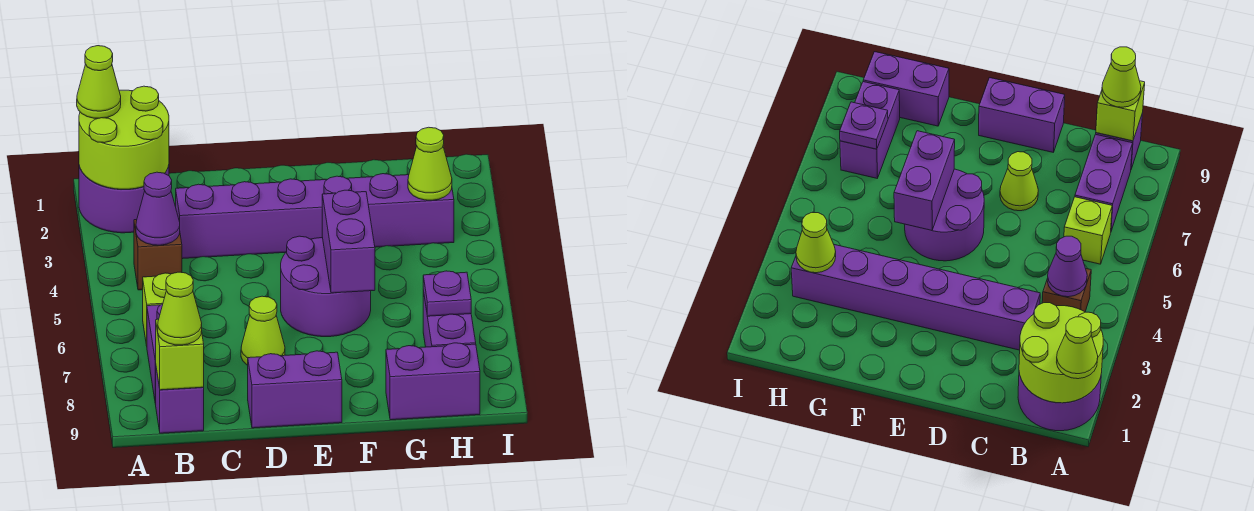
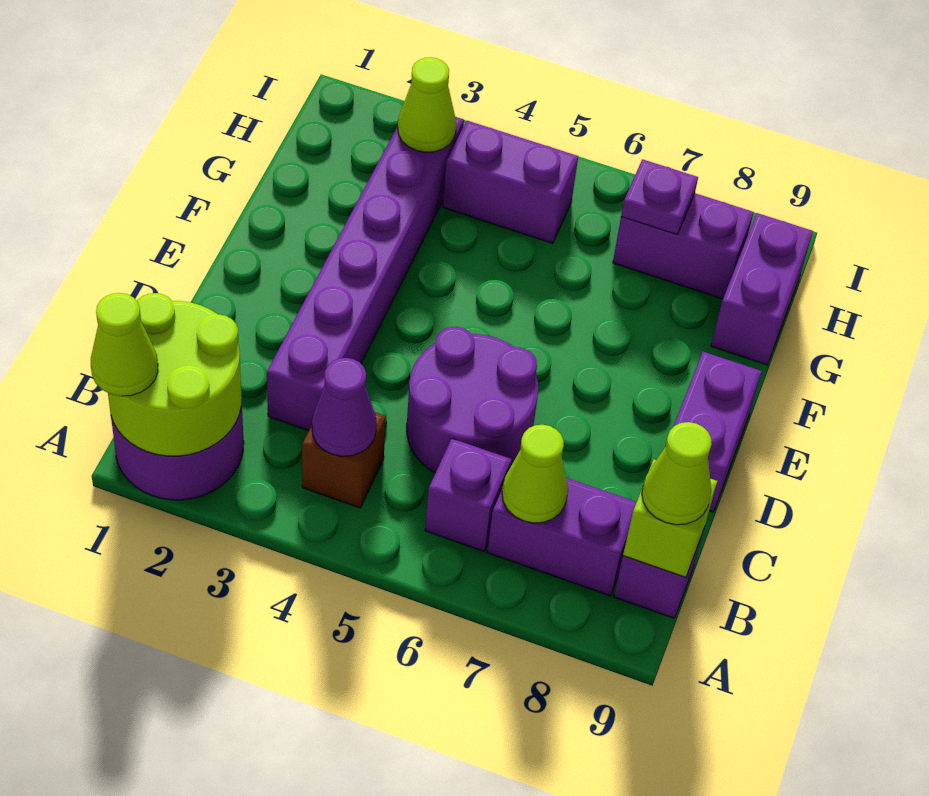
lime brick B6 level 1 -> purple brick B6 level 1
lime cone D7 level 1 -> lime cone B7 level 2
purple round brick E5:F6 level 1 -> purple round brick C5:D6 level 1
purple brick F5:F6 level 2 -> purple brick H4:H5 level 1

